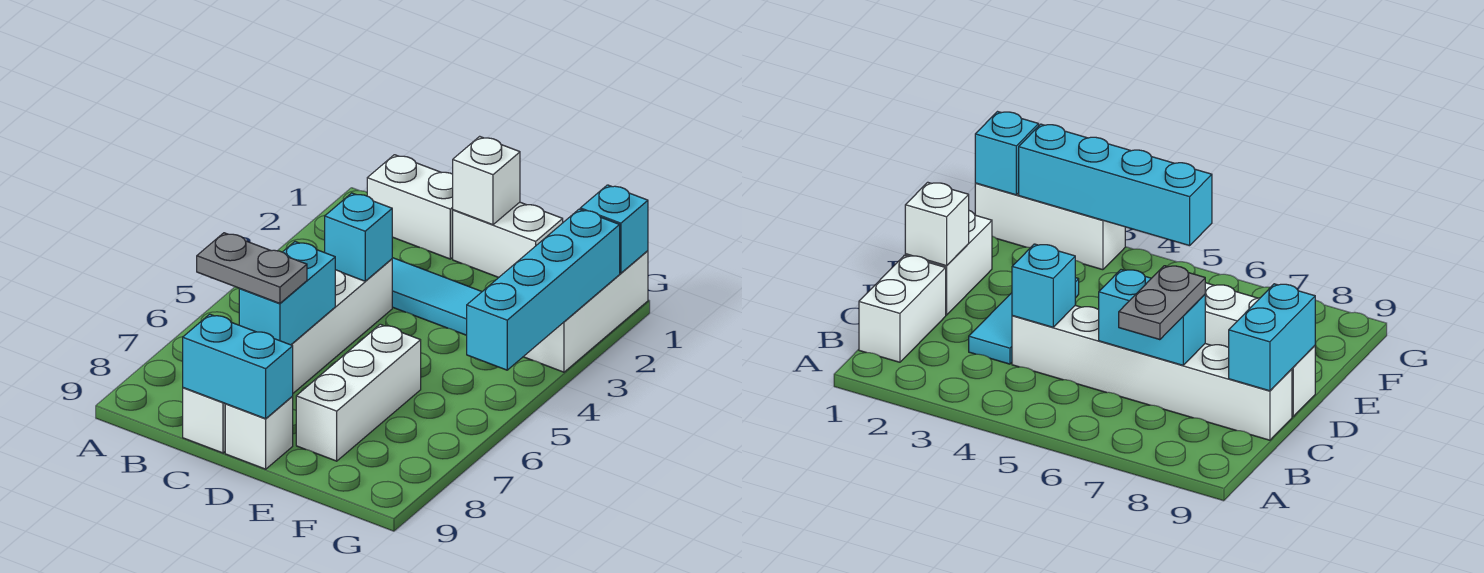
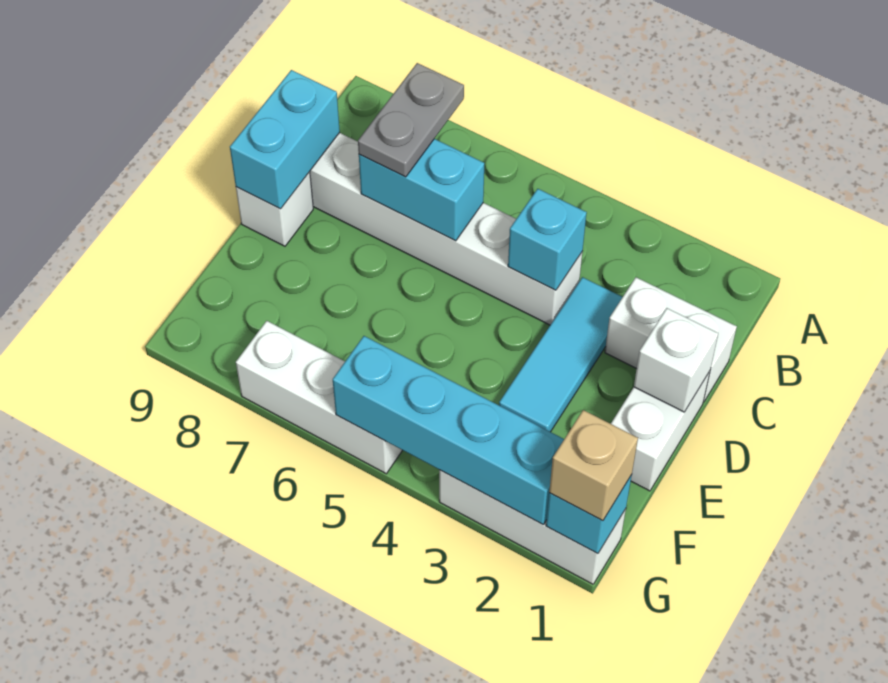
white brick B1:C1 level 1 -> white brick C1:C2 level 1
white brick E6:E8 level 1 -> white brick G5:G7 level 1
none -> tan brick G1 level 3

